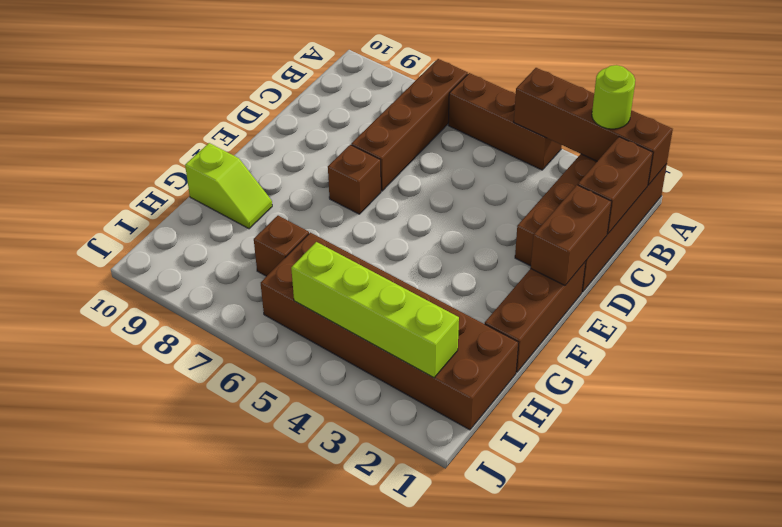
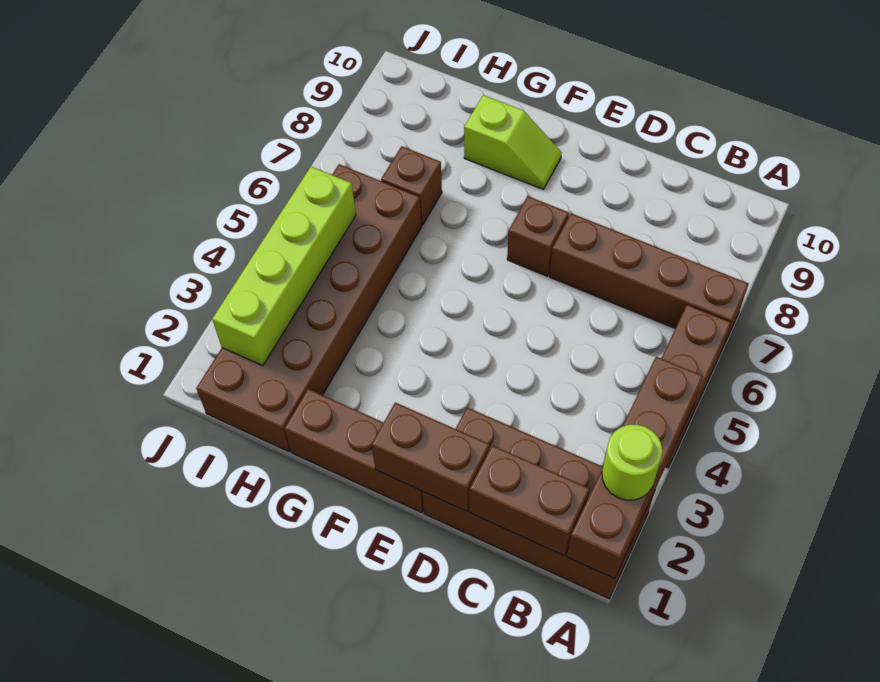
lime slope G9:G10 level 1 top 10 -> lime slope F9:G9 level 1 top G

